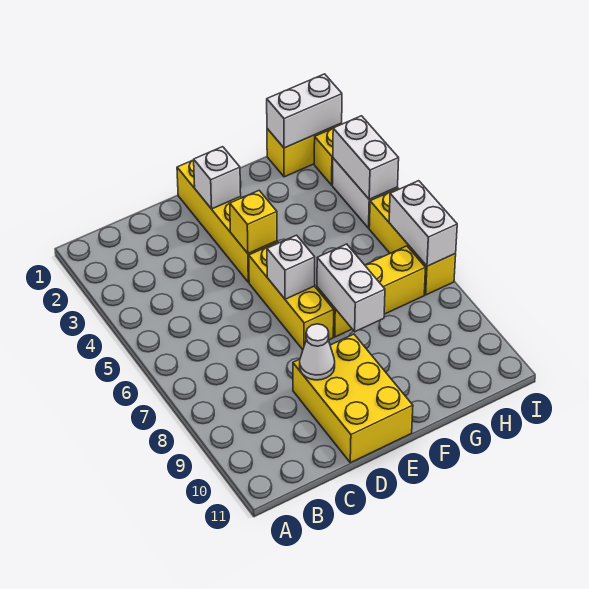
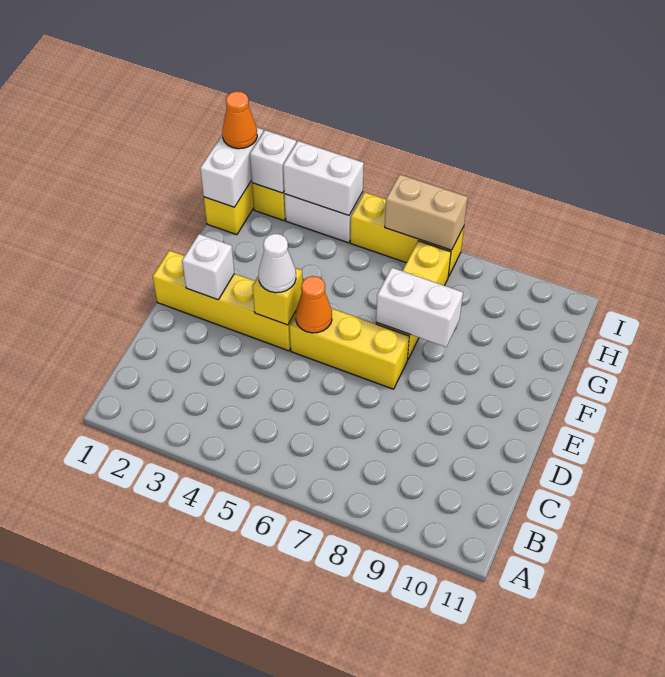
yellow brick D9:E11 level 1 -> none
white cone D9 level 2 -> white cone E4 level 3
none -> orange cone E5 level 2
white brick E6 level 2 -> white brick I2 level 2
none -> orange cone I1 level 3
white brick I6:I7 level 2 -> tan brick I6:I7 level 2

